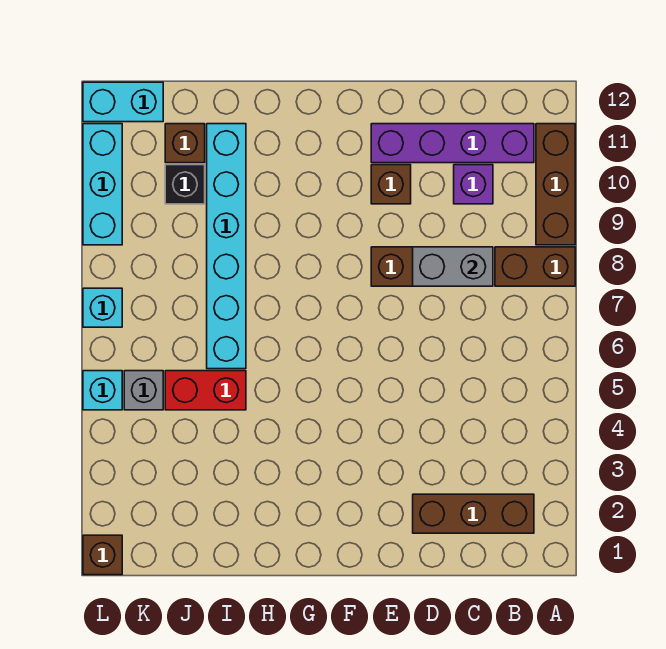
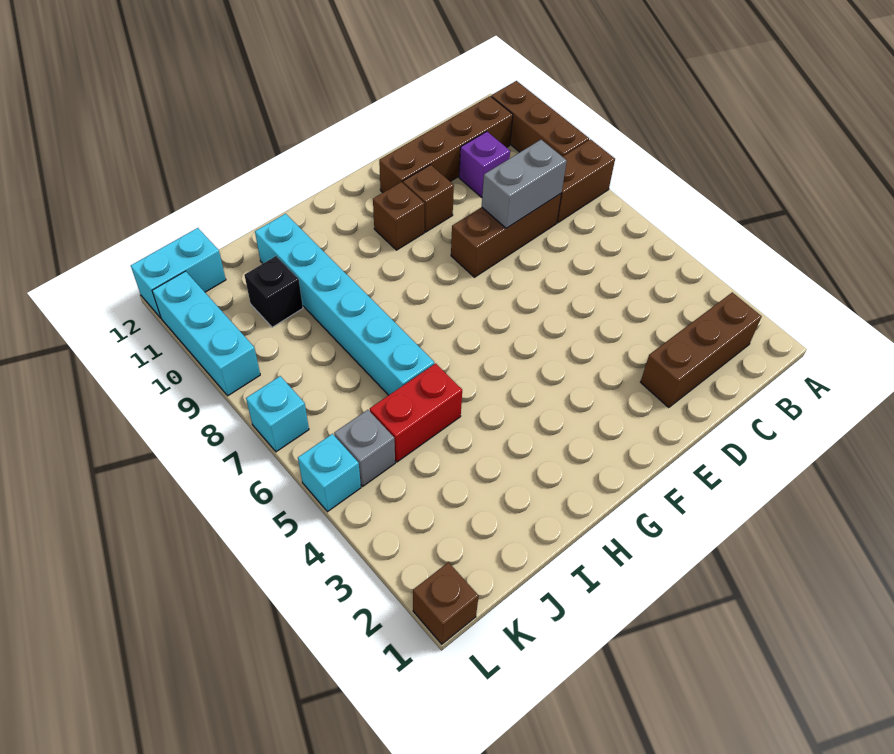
purple brick B11:E11 level 1 -> brown brick B11:E11 level 1
brown brick J11 level 1 -> brown brick F10 level 1

